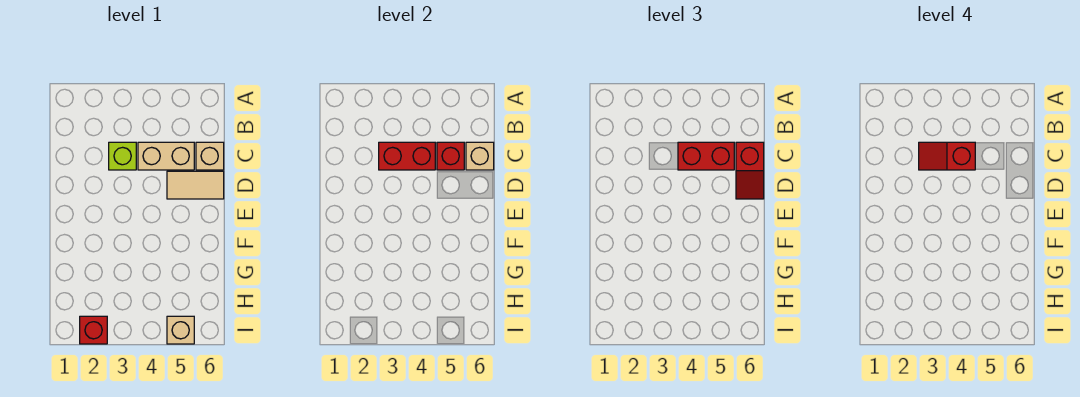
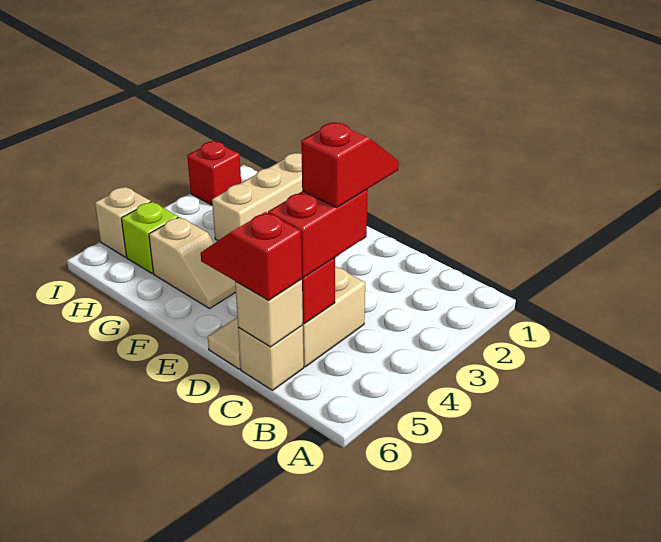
lime brick C3 level 1 -> lime brick H5 level 1
red brick C3:C4 level 2 -> none
none -> tan slope F5:G5 level 1 top G
none -> tan brick G1:G3 level 1

